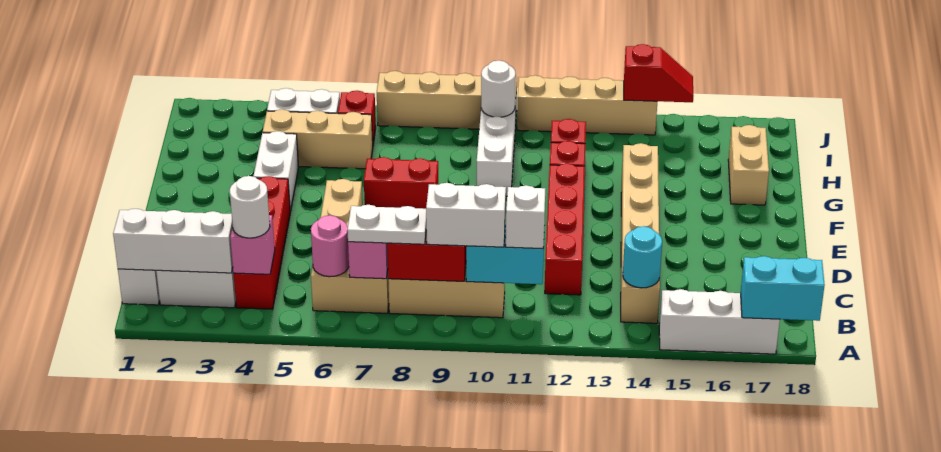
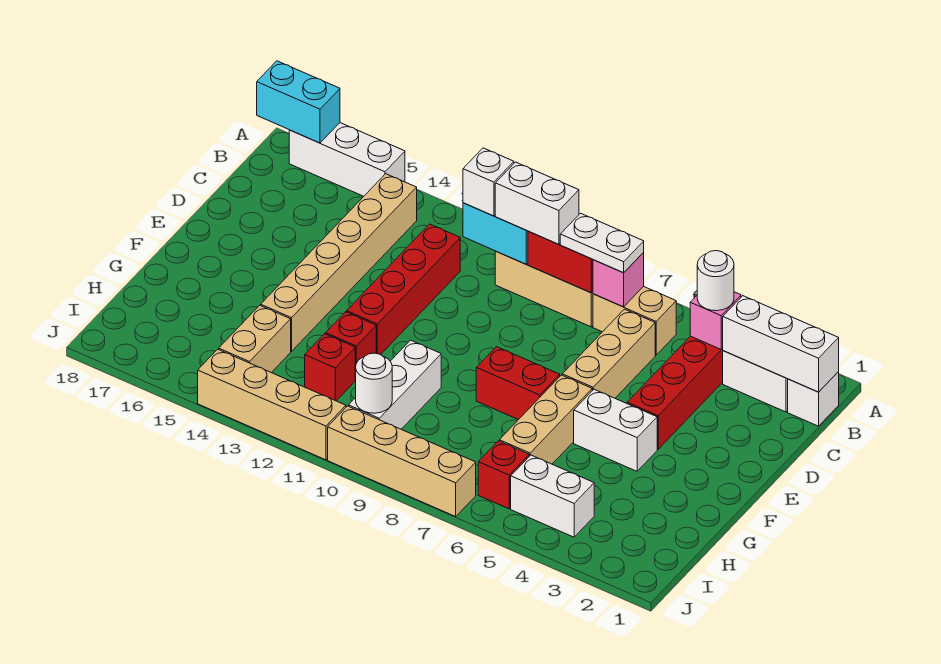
pink round brick B6 level 2 -> none
cyan round brick B14 level 2 -> none
white brick F4:G4 level 1 -> white brick F4:F5 level 1
tan brick G17:H17 level 1 -> tan brick H14:I14 level 1
tan brick H4:H6 level 1 -> tan brick F6:H6 level 1
red slope J14:J15 level 2 top 14 -> none

